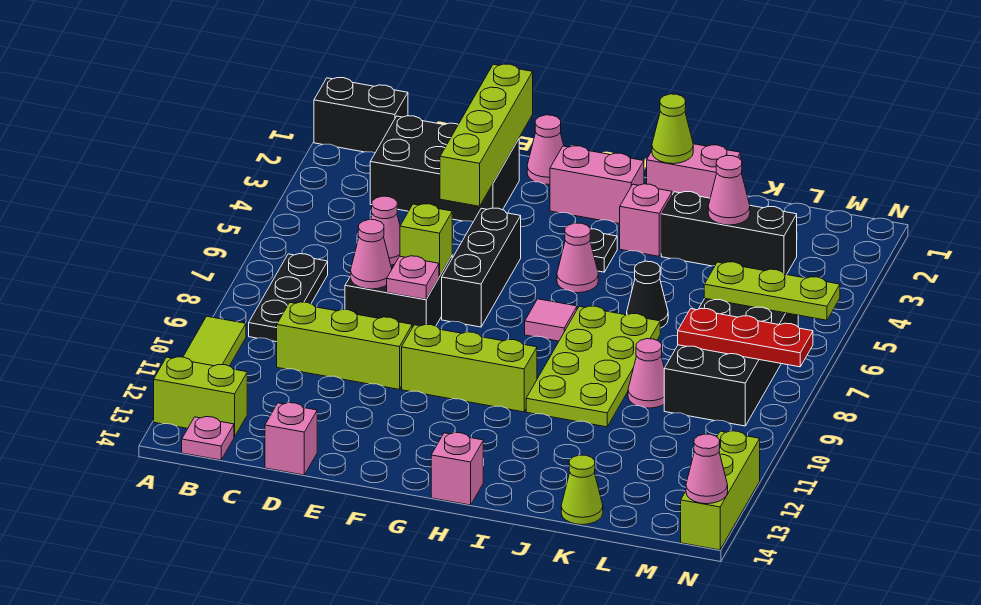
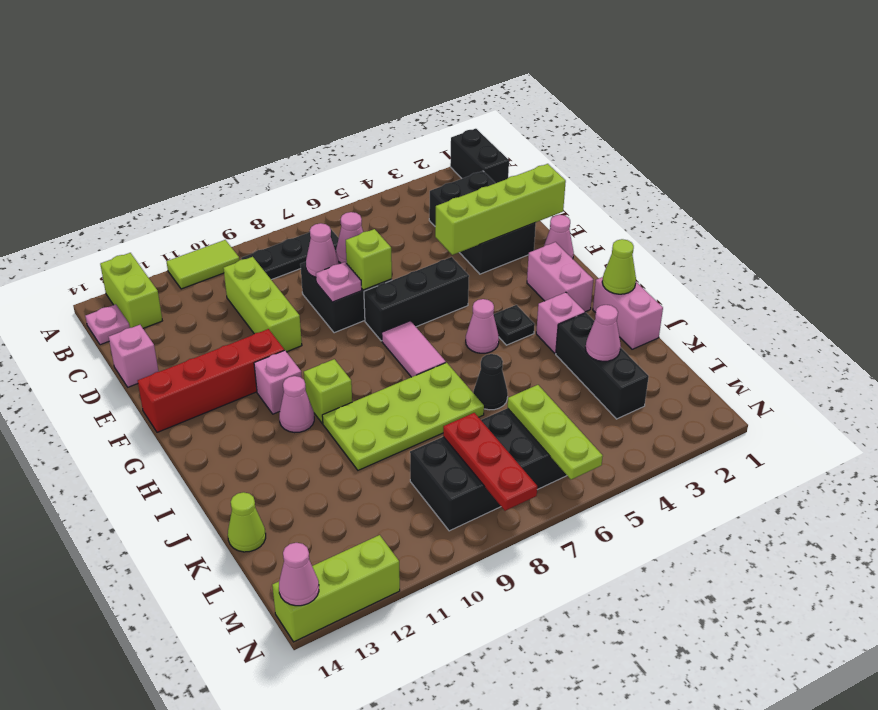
lime brick F10:H10 level 1 -> lime brick H10 level 1
none -> red brick F11:F14 level 1
pink tile H7 level 1 -> pink tile G7:H7 level 1
pink brick H14 level 1 -> pink brick G11 level 1
pink cone K9 level 1 -> pink cone H11 level 1

